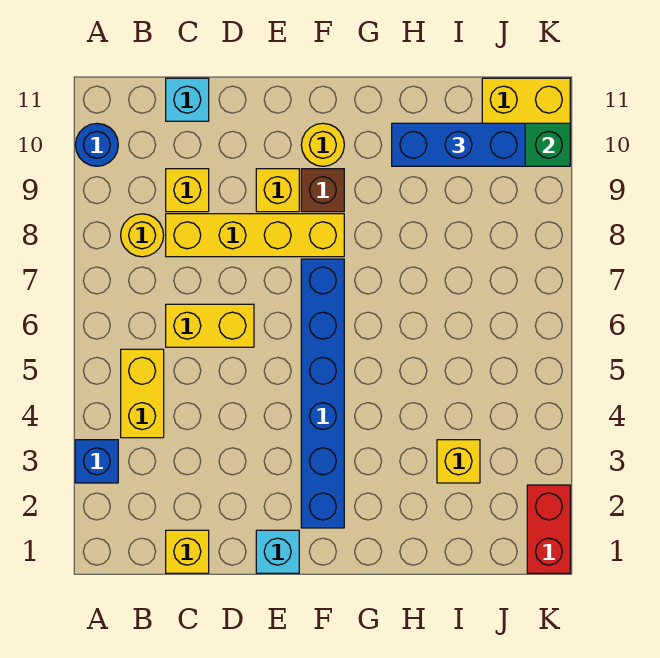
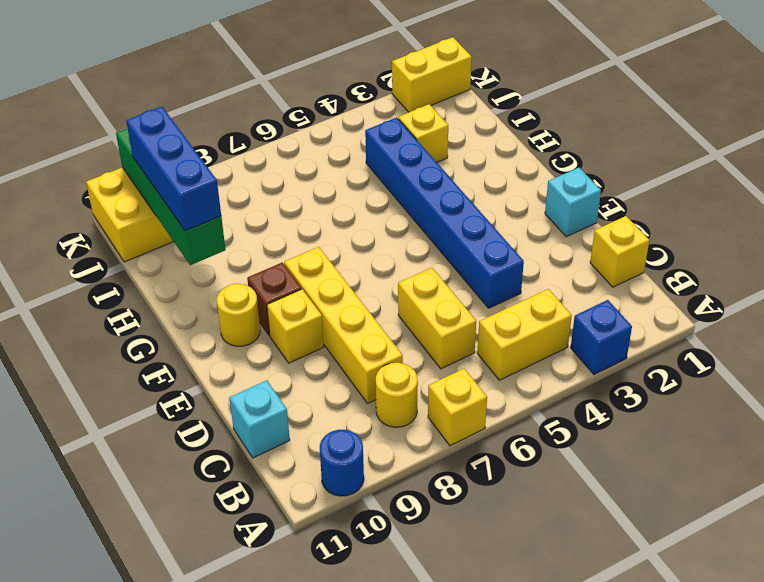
yellow brick C9 level 1 -> yellow brick A7 level 1
blue brick F2:F7 level 1 -> blue brick D4:I4 level 1
red brick K1:K2 level 1 -> yellow brick K1:K2 level 1

